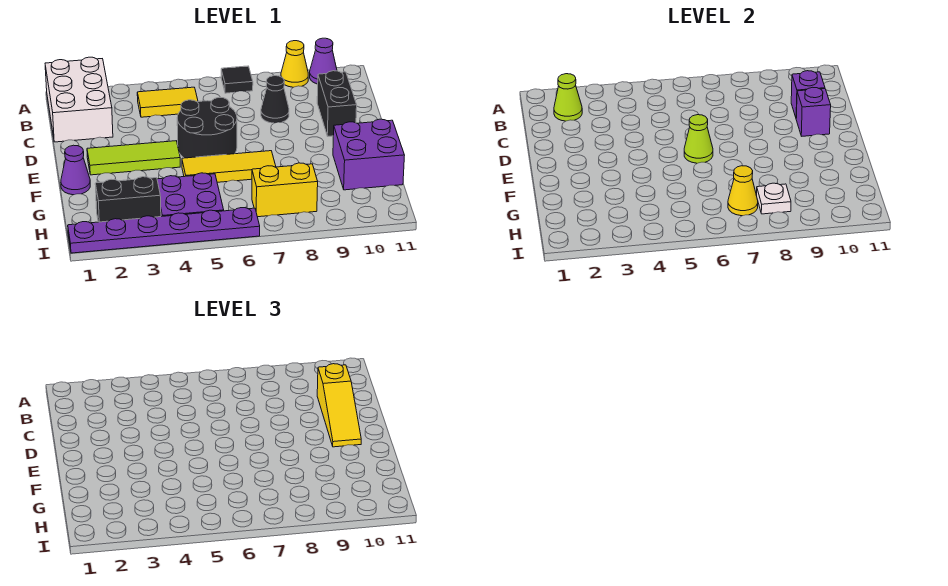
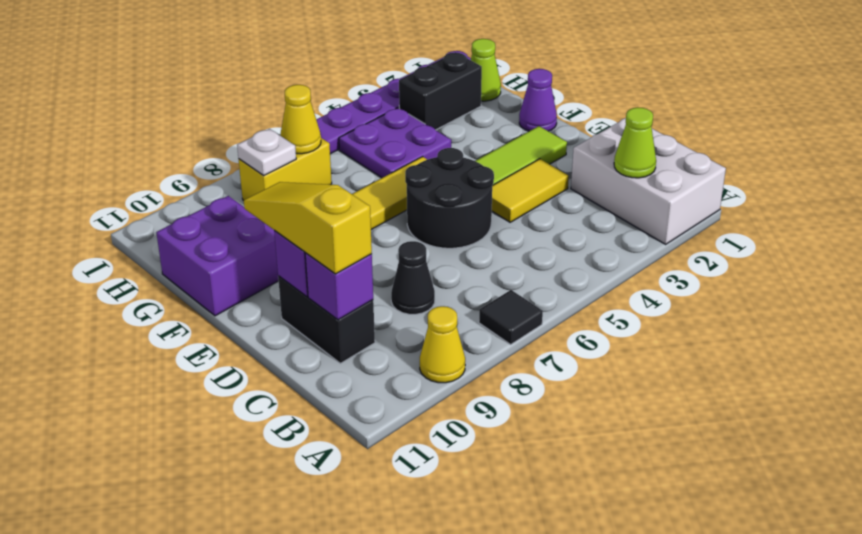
purple cone A10 level 1 -> none
yellow tile B4:B5 level 1 -> yellow tile D3:D4 level 1
lime cone E6 level 2 -> lime cone H1 level 1

